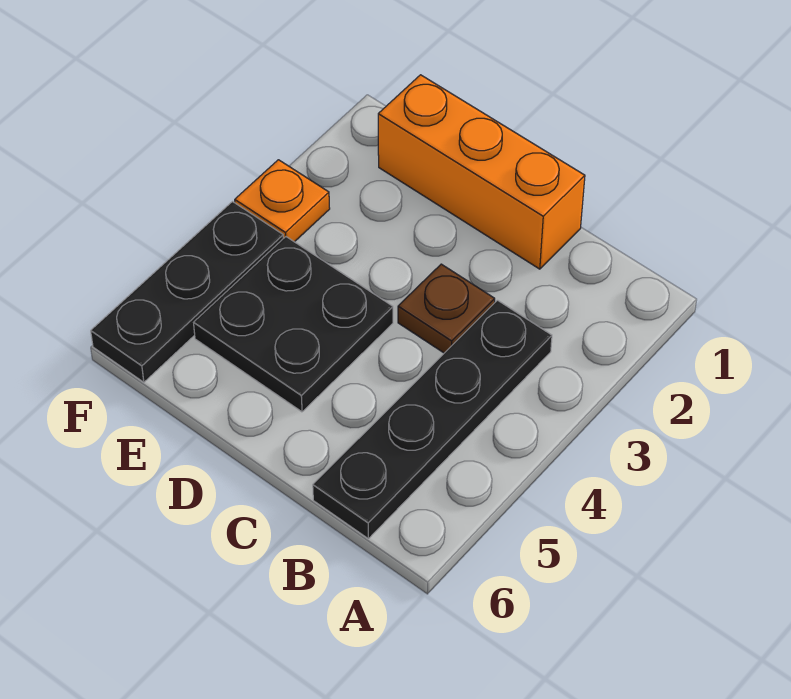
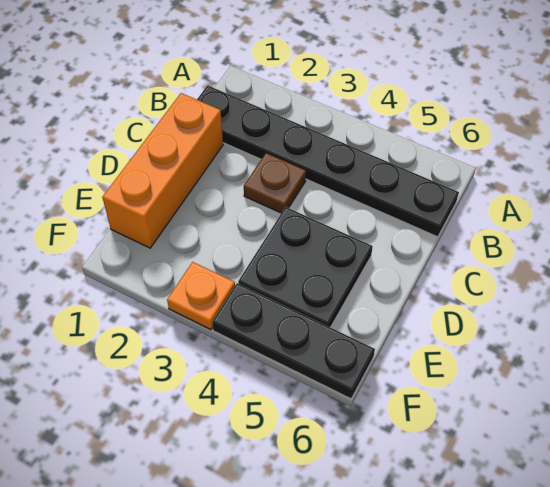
black plate B3:B6 level 1 -> black plate B1:B6 level 1

